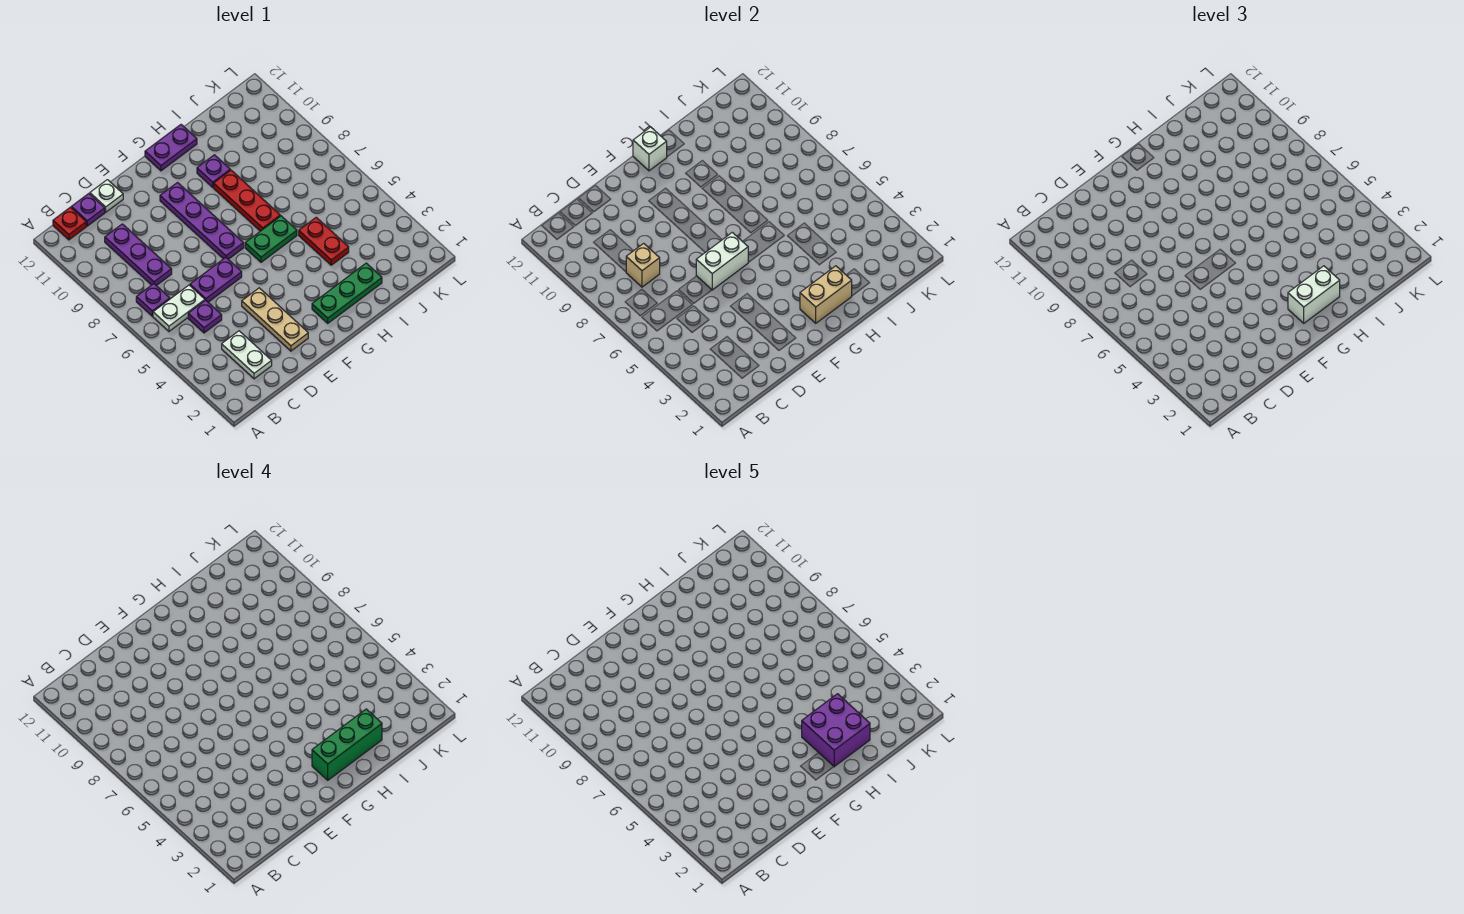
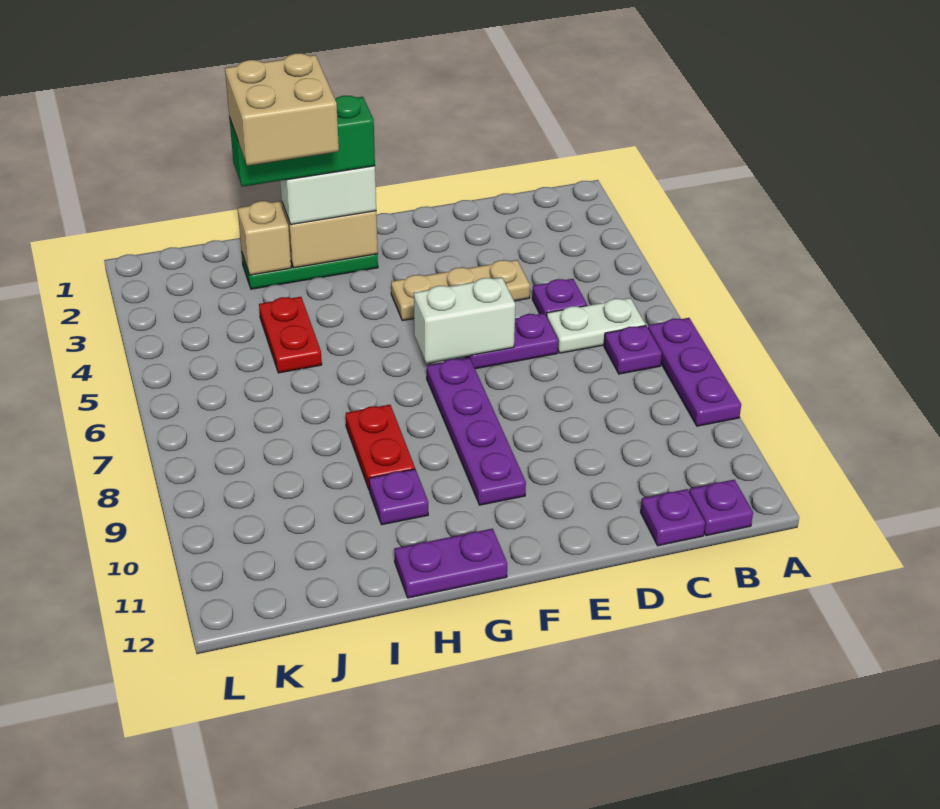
red plate B12 level 1 -> purple plate B12 level 1
white plate C2:C3 level 1 -> none
purple plate C8:C10 level 1 -> purple plate A7:A9 level 1
tan brick C8 level 2 -> tan brick I2 level 2
white plate D12 level 1 -> none
tan plate E2:E4 level 1 -> tan plate D4:F4 level 1
green plate G6:H6 level 1 -> none
white brick G12 level 2 -> none
purple brick H2:I3 level 5 -> tan brick H2:I3 level 5
red plate H7:H9 level 1 -> red plate H8:H9 level 1

